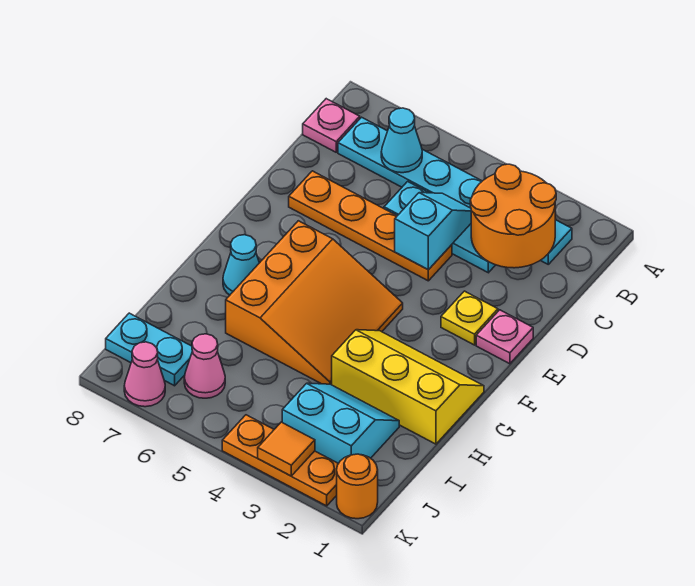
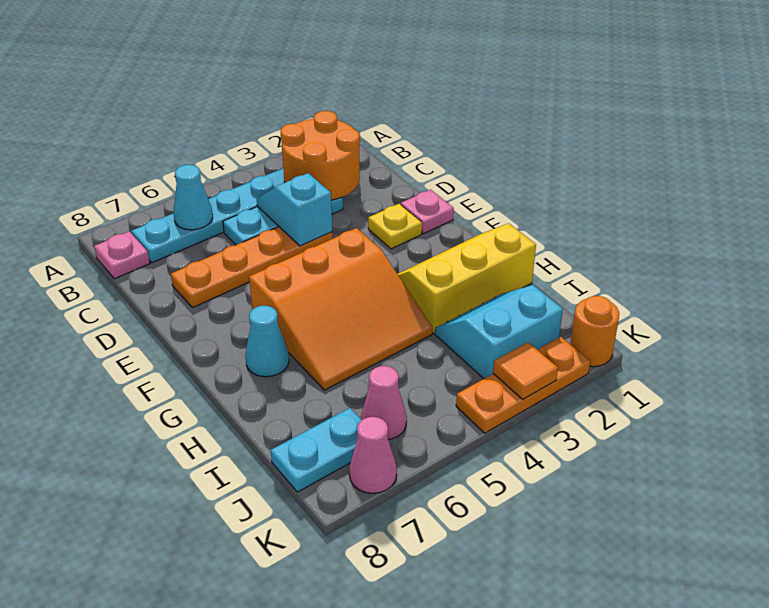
orange slope F4:H6 level 1 top 6 -> orange slope F4:H6 level 1 top F

